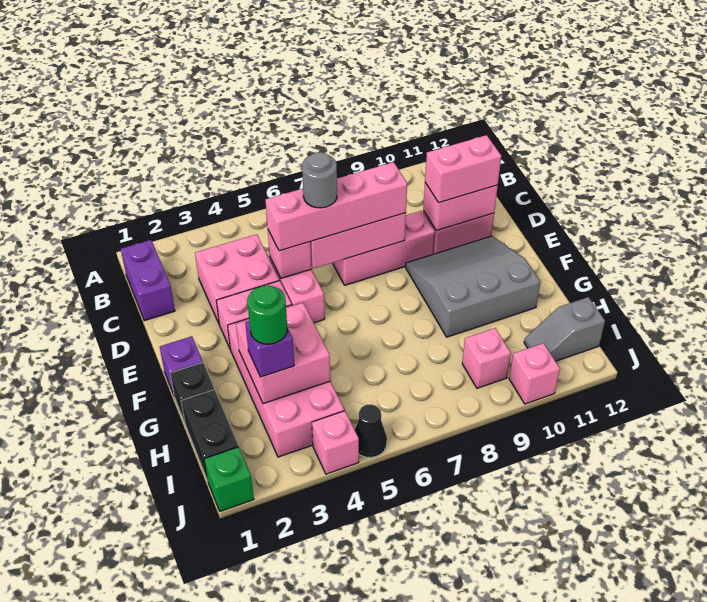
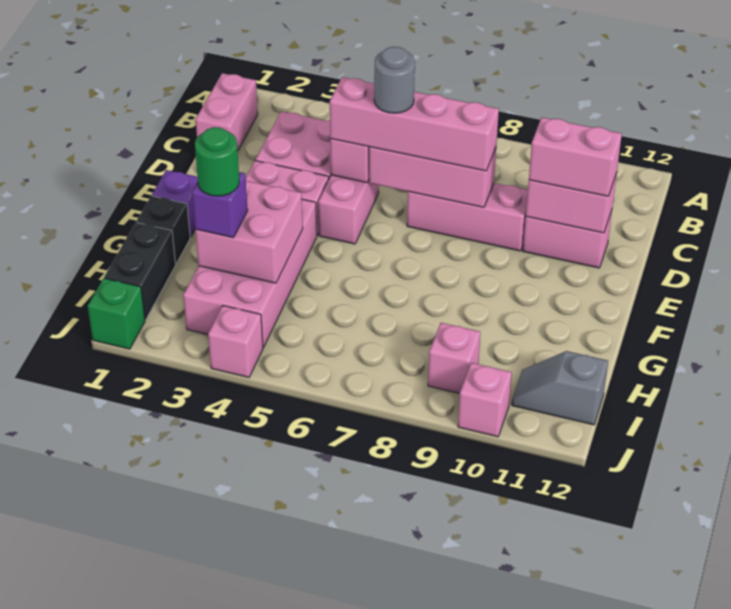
purple brick B1:C1 level 1 -> pink brick B1:C1 level 1
grey slope E9:G11 level 1 top G -> none
black cone J5 level 1 -> none

